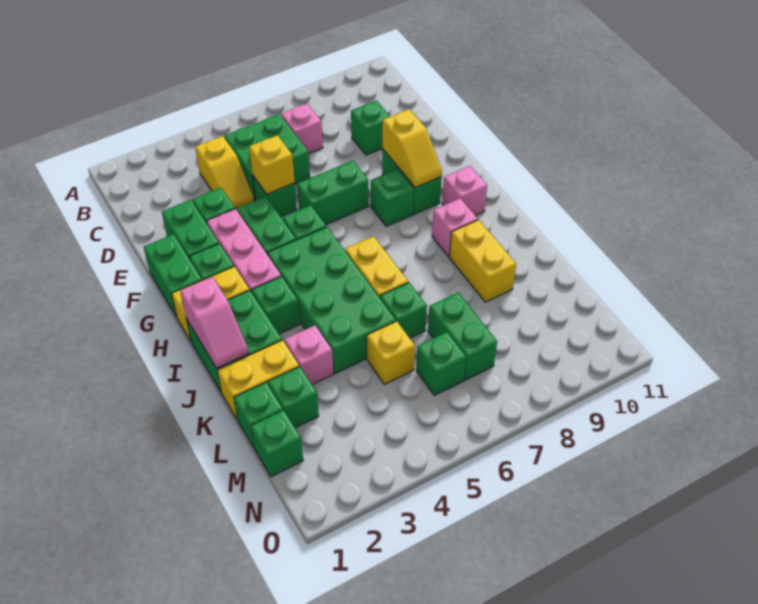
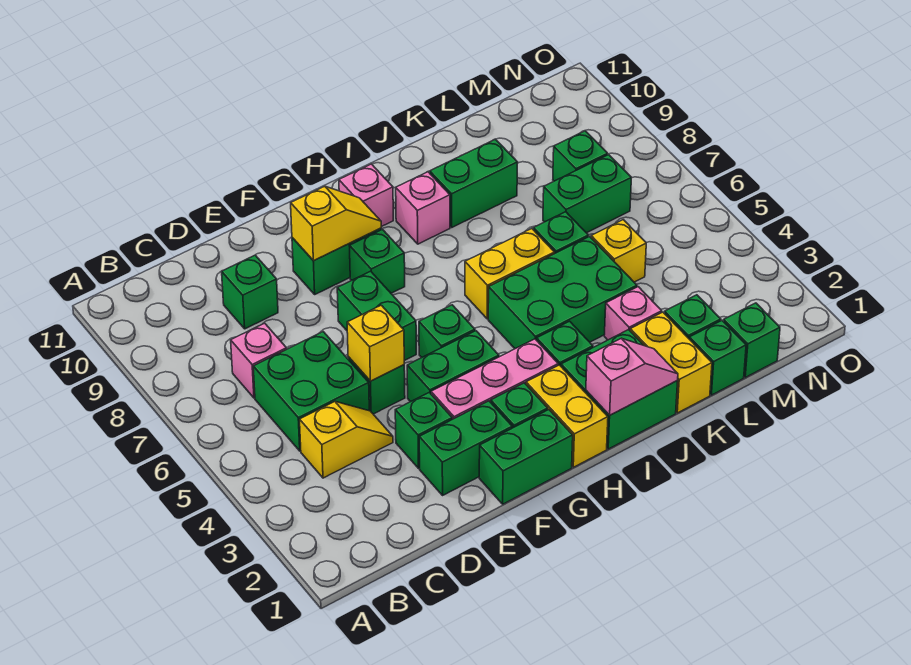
green brick H4:K5 level 1 -> green brick I4:K5 level 1
yellow brick J9:K9 level 1 -> green brick J9:K9 level 1
green brick M6 level 1 -> green brick M8 level 1

